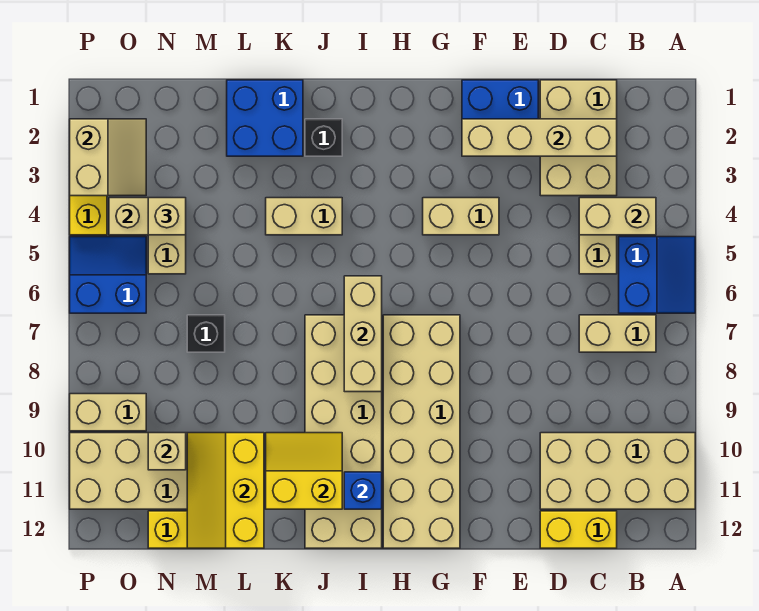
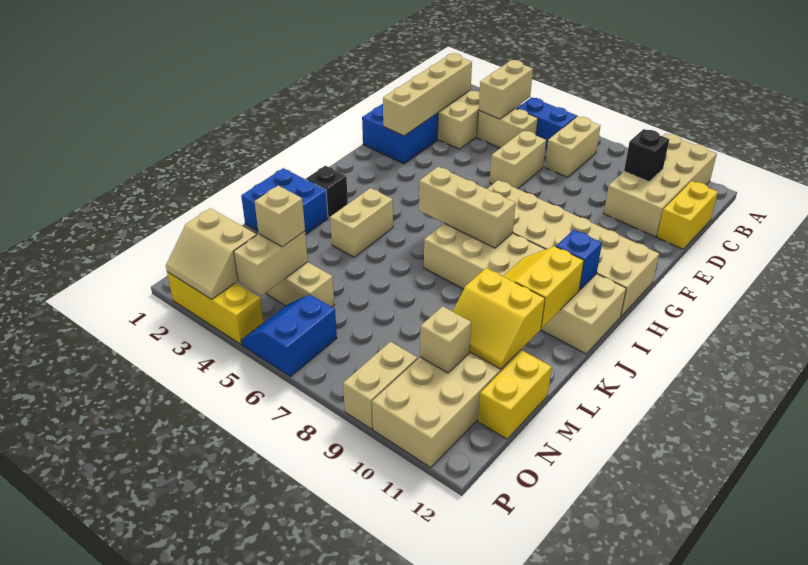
tan brick F4:G4 level 1 -> tan brick D6:E6 level 1
yellow slope L10:M12 level 2 top L -> yellow slope L10:M11 level 2 top L
black brick M7 level 1 -> black brick C10 level 2
tan slope O2:P3 level 2 top P -> tan slope O2:P3 level 2 top O

